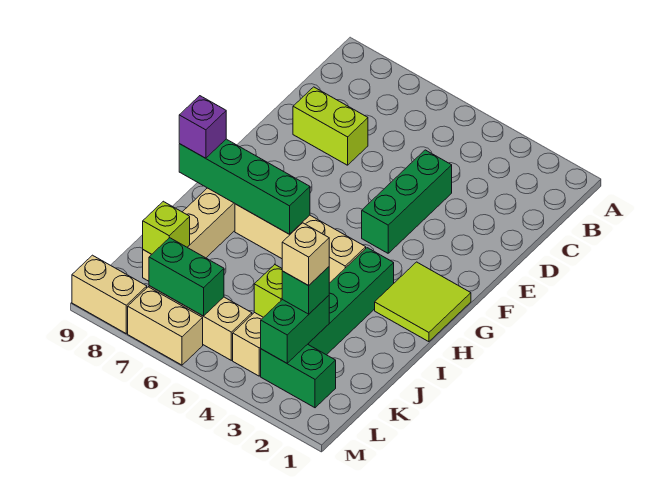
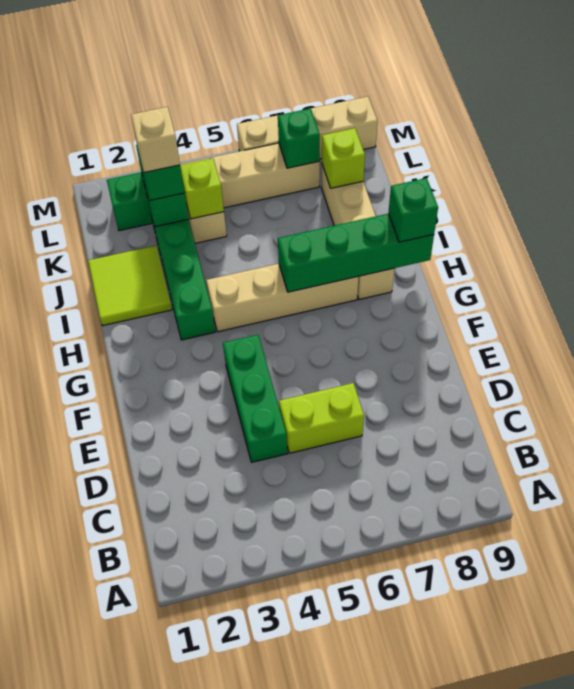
lime brick D7:D8 level 1 -> lime brick D5:D6 level 1
lime tile G1:H2 level 1 -> lime tile I1:J2 level 1
purple brick H9 level 3 -> green brick H9 level 3
green brick L6:L7 level 2 -> green brick L7 level 2

